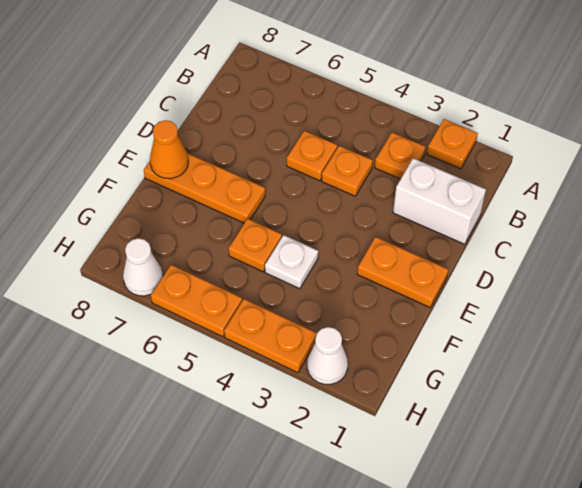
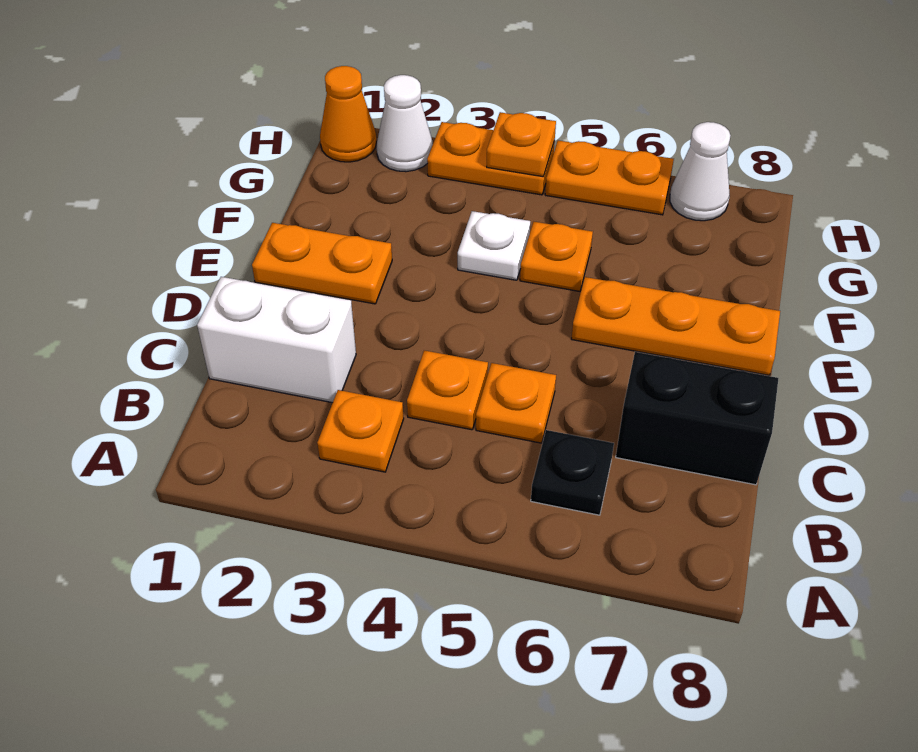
orange plate A2 level 1 -> orange plate H4 level 2
none -> black plate B6 level 1
none -> black brick C7:C8 level 1
orange cone E8 level 2 -> orange cone H1 level 1

